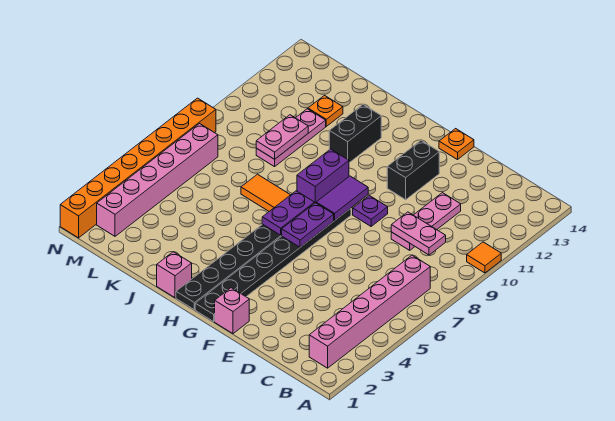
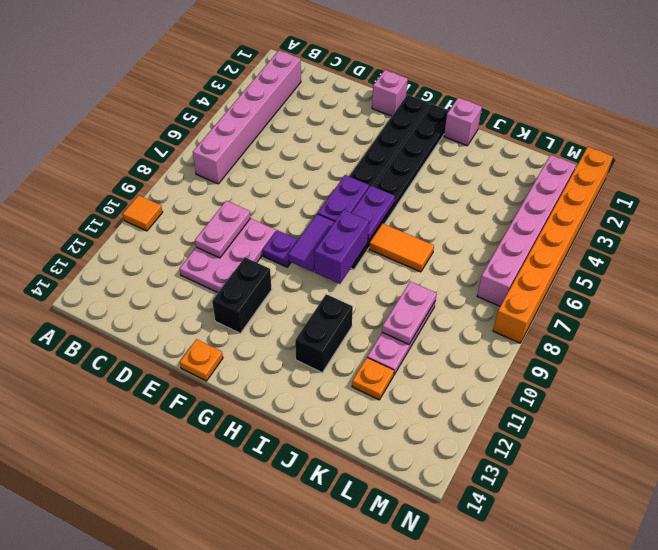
pink plate C9:D9 level 2 -> pink plate D9:D10 level 2
pink plate D9:D11 level 1 -> pink plate D9:E11 level 1

